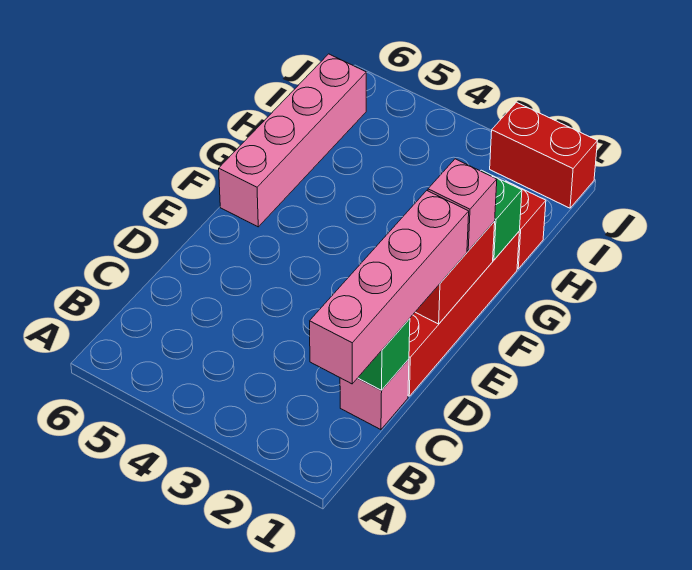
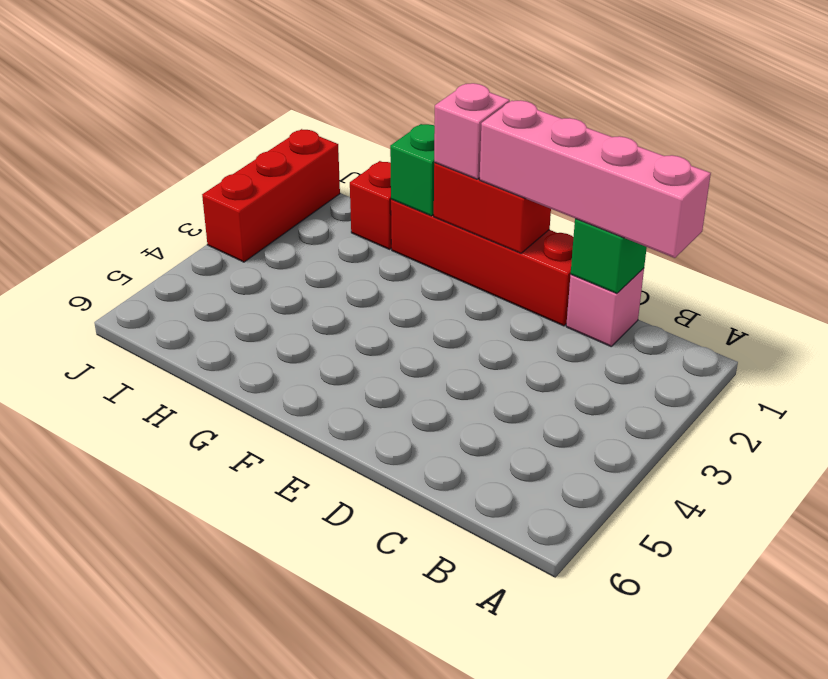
pink brick F6:I6 level 1 -> none
red brick J1:J2 level 1 -> red brick J1:J3 level 1

